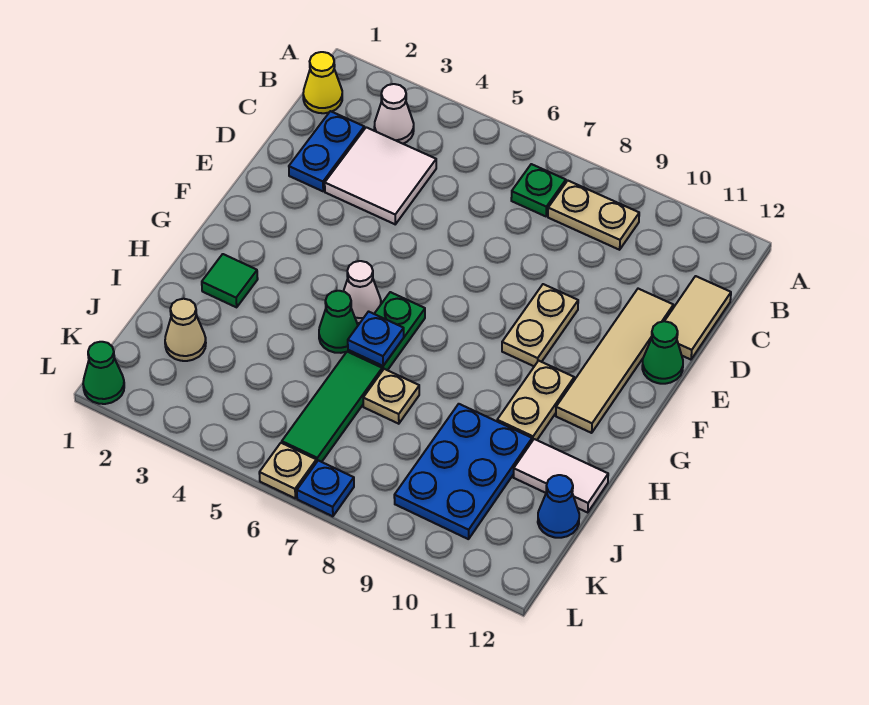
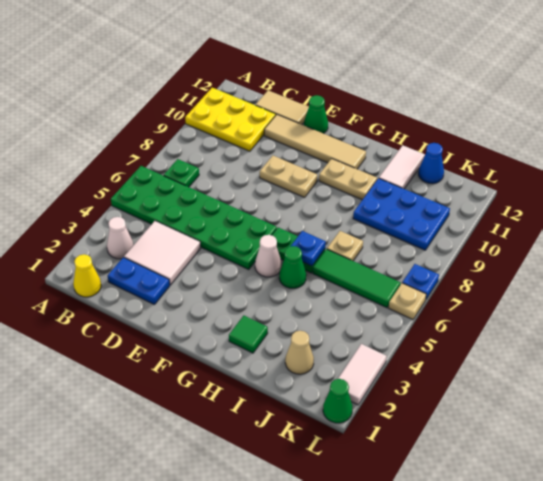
none -> green plate A5:F6 level 1
none -> yellow plate A10:C11 level 1
tan plate B8:B9 level 1 -> none
none -> white tile L2:L3 level 1

